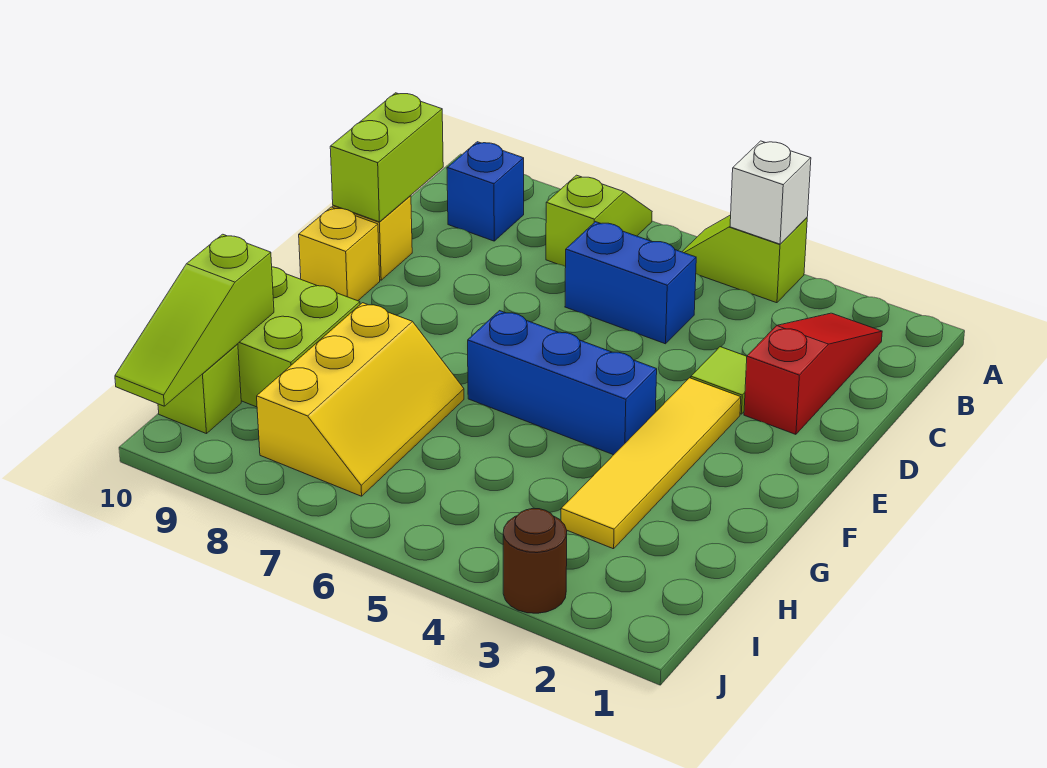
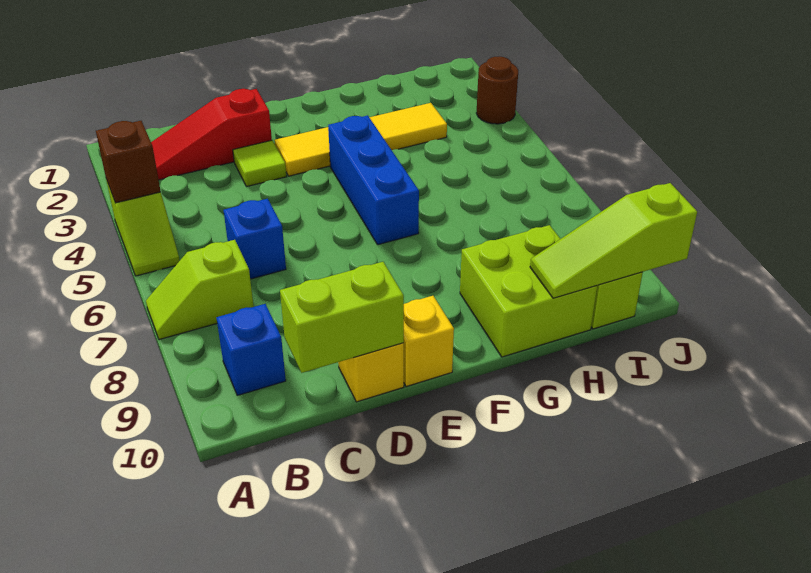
white brick A4 level 2 -> brown brick A4 level 2
blue brick C5:C6 level 1 -> blue brick C6 level 1
yellow slope G7:I8 level 1 top 8 -> none
lime slope H10:J10 level 2 top H -> lime slope H10:J10 level 2 top J

